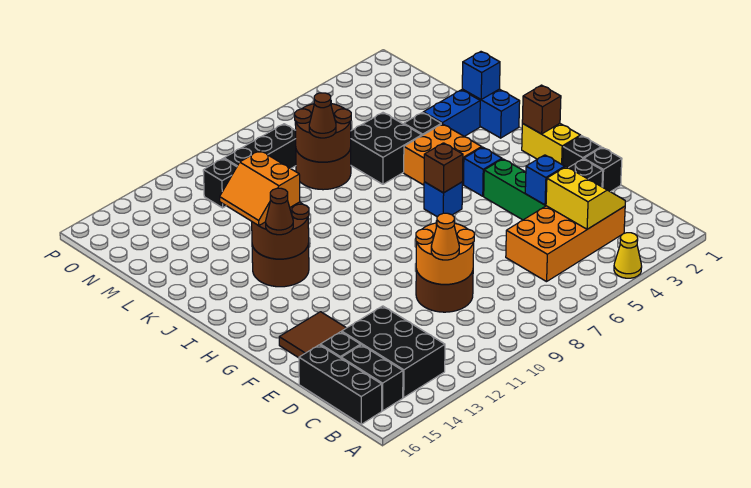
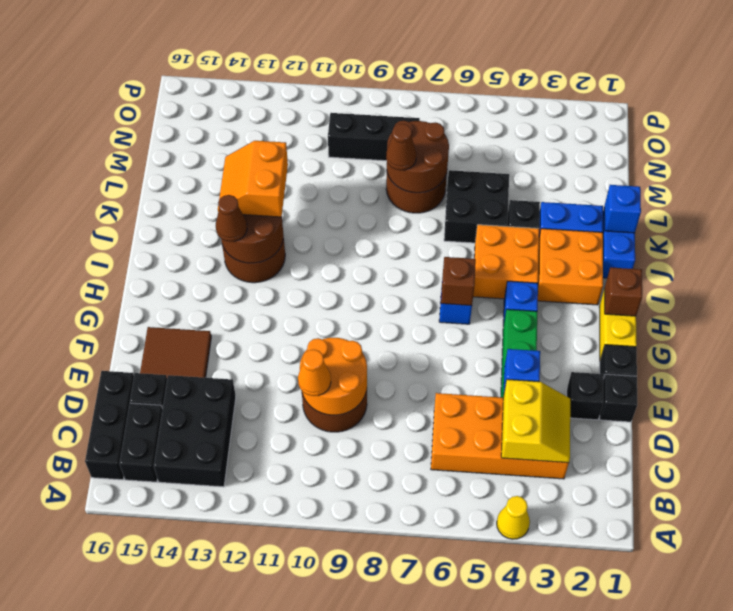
none -> orange brick I2:J3 level 1
black brick N11 level 1 -> none

